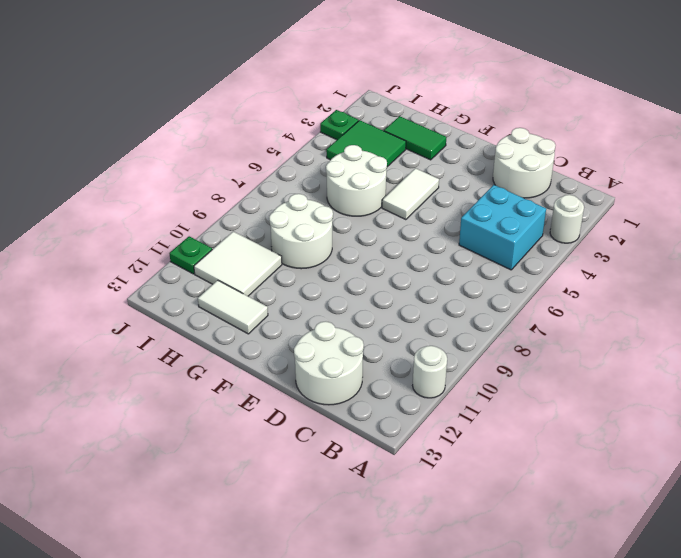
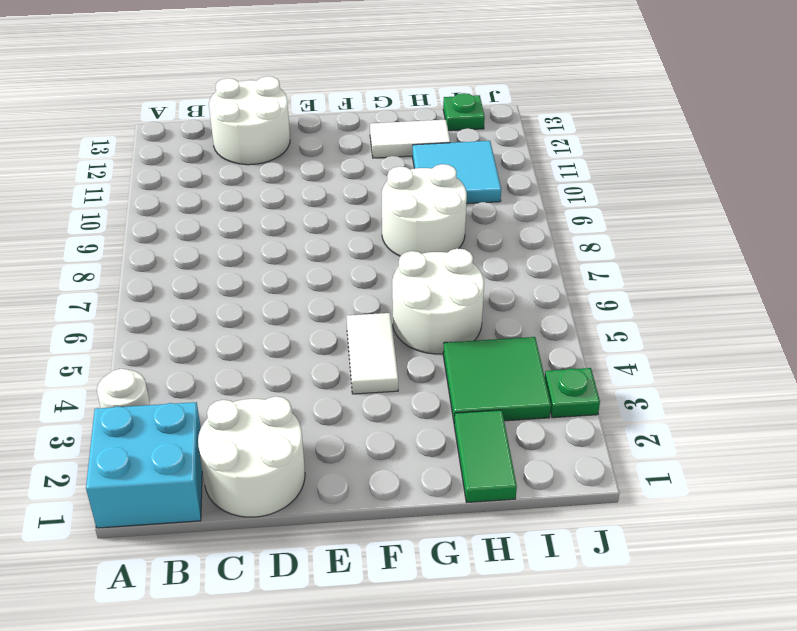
white round brick A11 level 1 -> none
cyan brick B4:C5 level 1 -> cyan brick A1:B2 level 1
green tile G2:H2 level 1 -> green tile H1:H2 level 1
white tile H10:I11 level 1 -> cyan tile H10:I11 level 1
green plate J11 level 1 -> green plate I13 level 1

